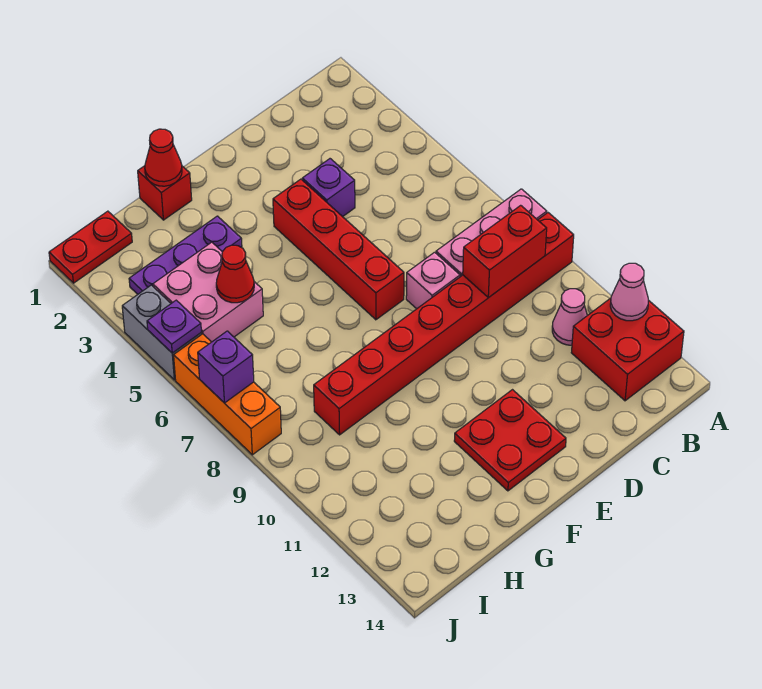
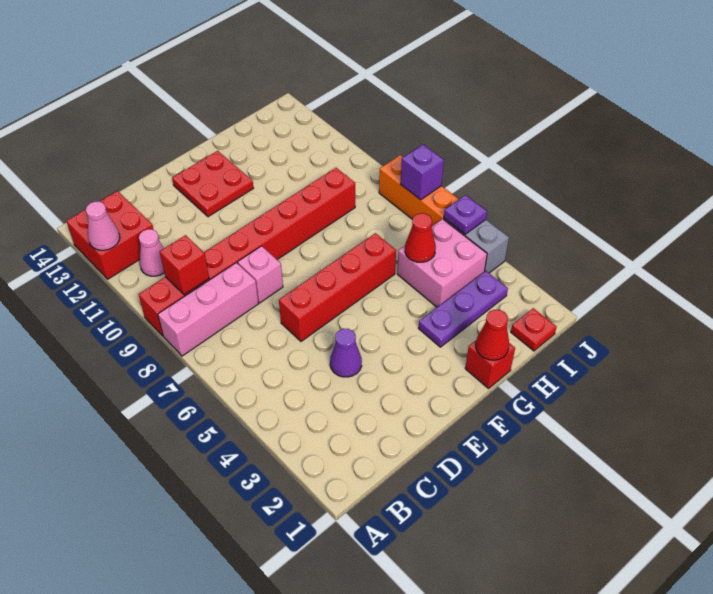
red brick B9:C9 level 2 -> red brick B9 level 2
purple brick D4 level 1 -> purple cone D4 level 1
red brick E4:E7 level 1 -> red brick D6:G6 level 1
red plate I1:J1 level 1 -> red plate I1 level 1

